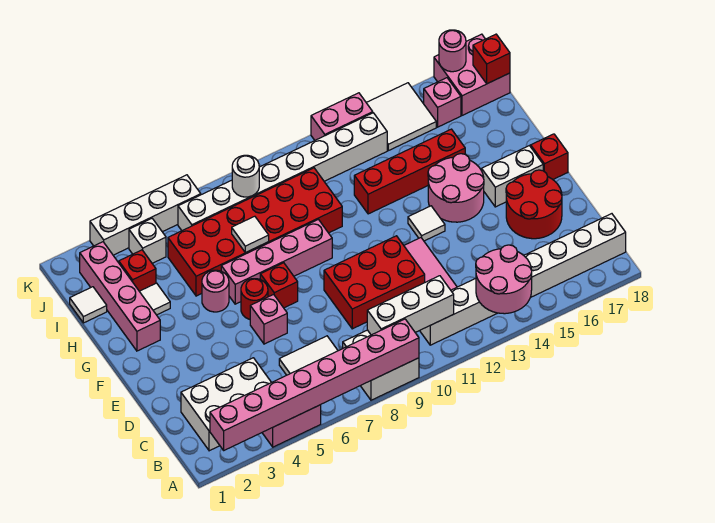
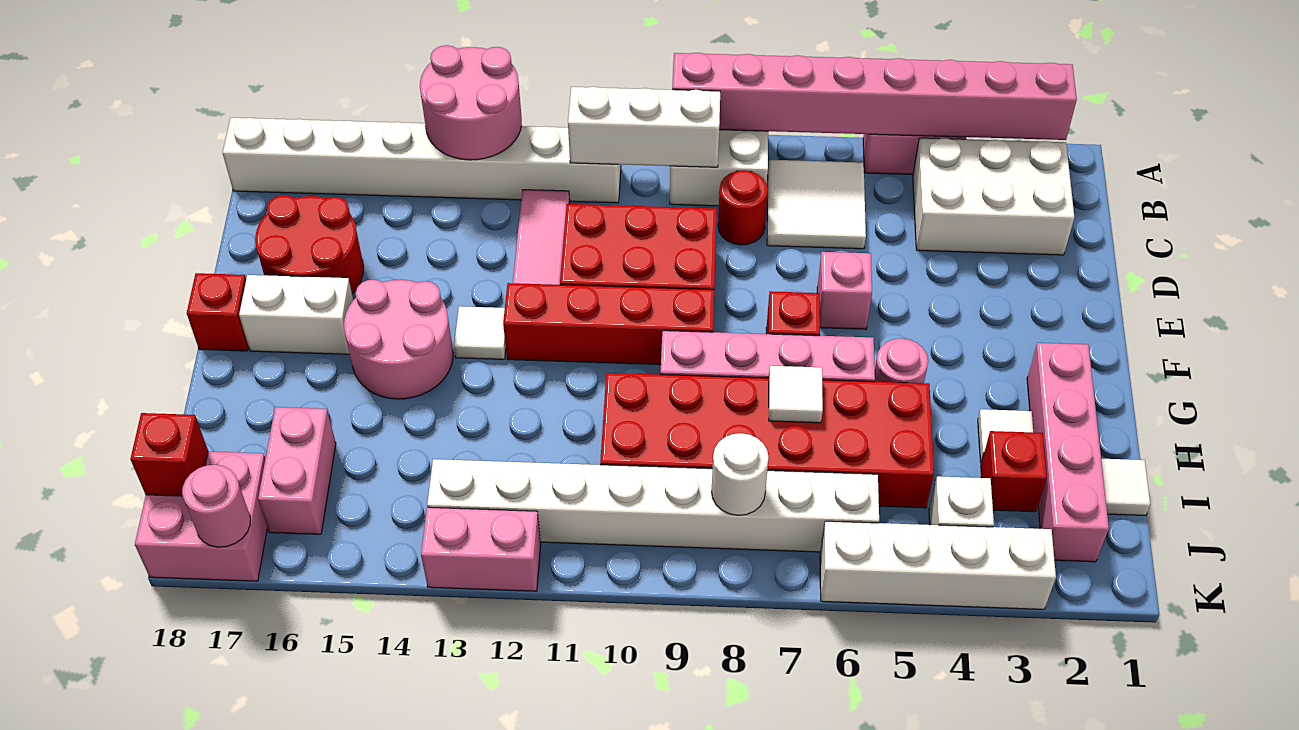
red round brick F6 level 1 -> red round brick C8 level 1
red brick H12:H15 level 1 -> red brick F9:F12 level 1
white tile J14:K15 level 1 -> none
pink brick J16 level 1 -> pink brick I16:J16 level 1

